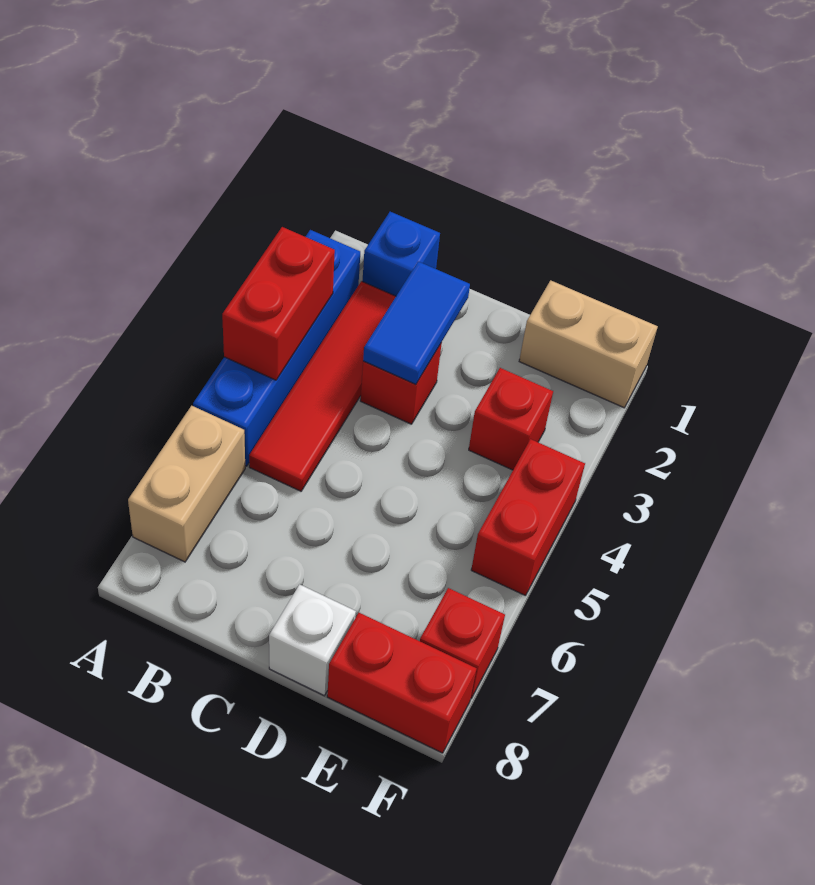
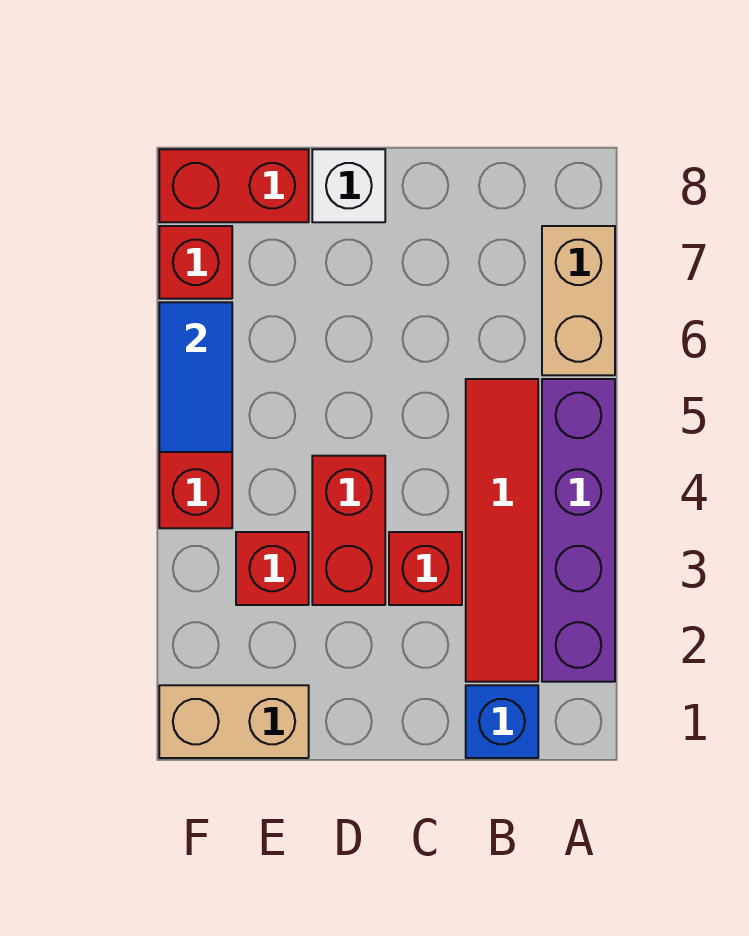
blue brick A2:A5 level 1 -> purple brick A2:A5 level 1
red brick A3:A4 level 2 -> red brick D3:D4 level 1
blue tile C2:C3 level 2 -> blue tile F5:F6 level 2

